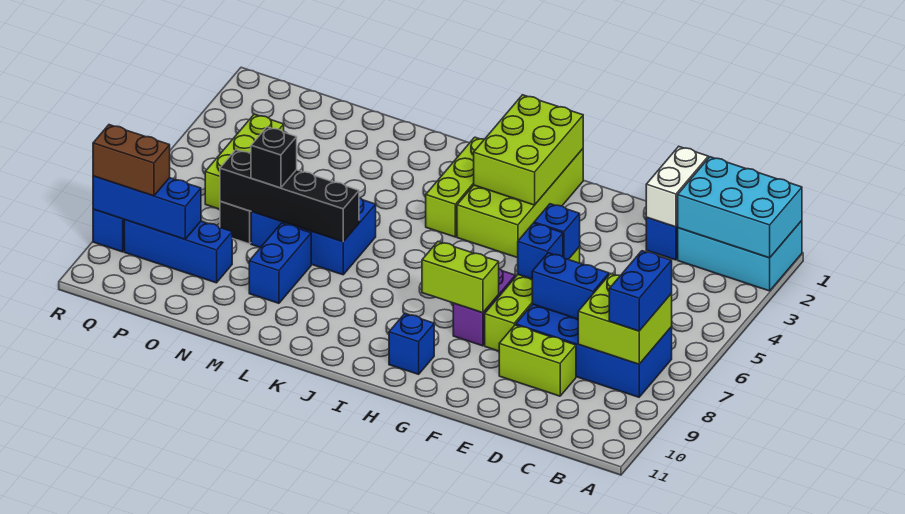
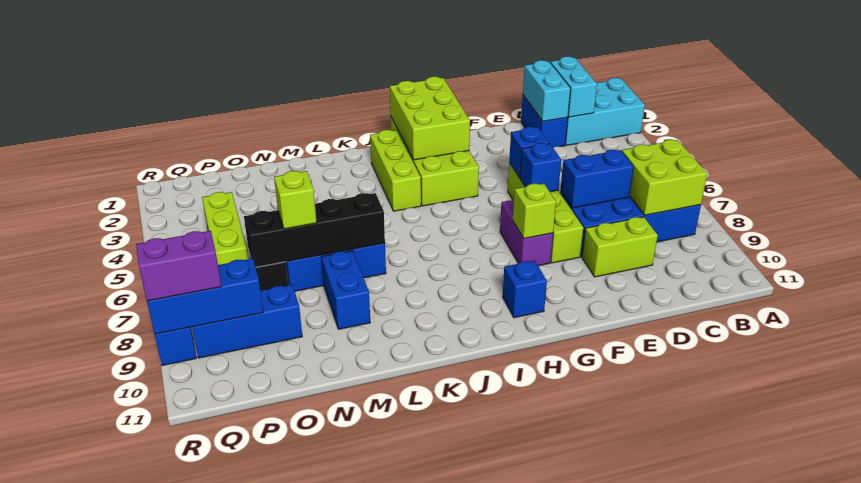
cyan brick A1:C2 level 2 -> cyan brick C1:C2 level 2
blue brick B7:B8 level 3 -> none
white brick D1:D2 level 2 -> cyan brick D1:D2 level 2
lime brick G8:H8 level 2 -> lime brick G8 level 2
black brick N7 level 3 -> lime brick N7 level 3
brown brick Q9:R9 level 3 -> purple brick Q9:R9 level 3

